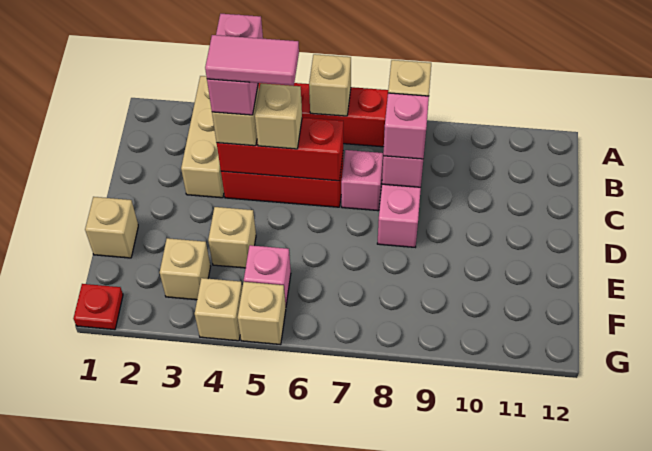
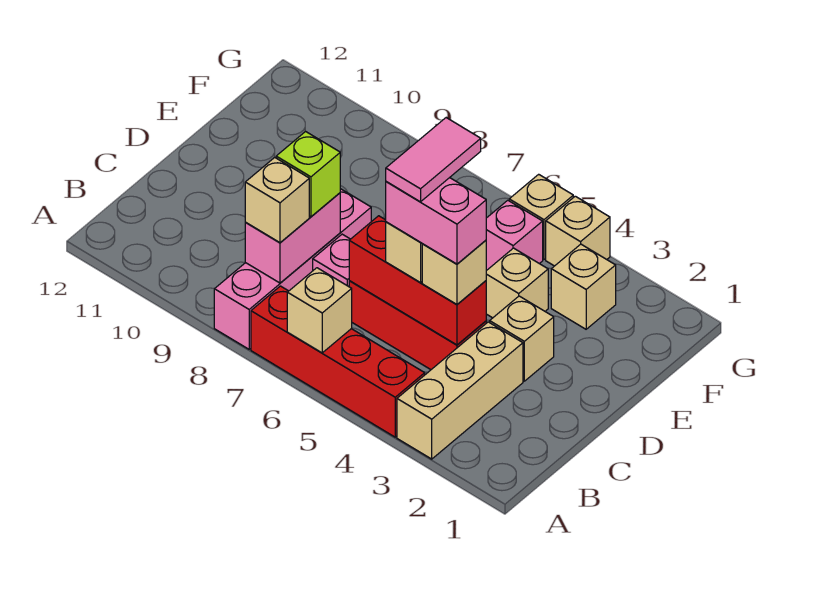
pink brick B4:C4 level 4 -> pink brick C4:C5 level 4
pink tile C4:C5 level 5 -> pink tile C5:D5 level 5
pink brick C8 level 3 -> lime brick C8 level 3
tan brick E1 level 1 -> tan brick D3 level 1
red plate G1 level 1 -> none

